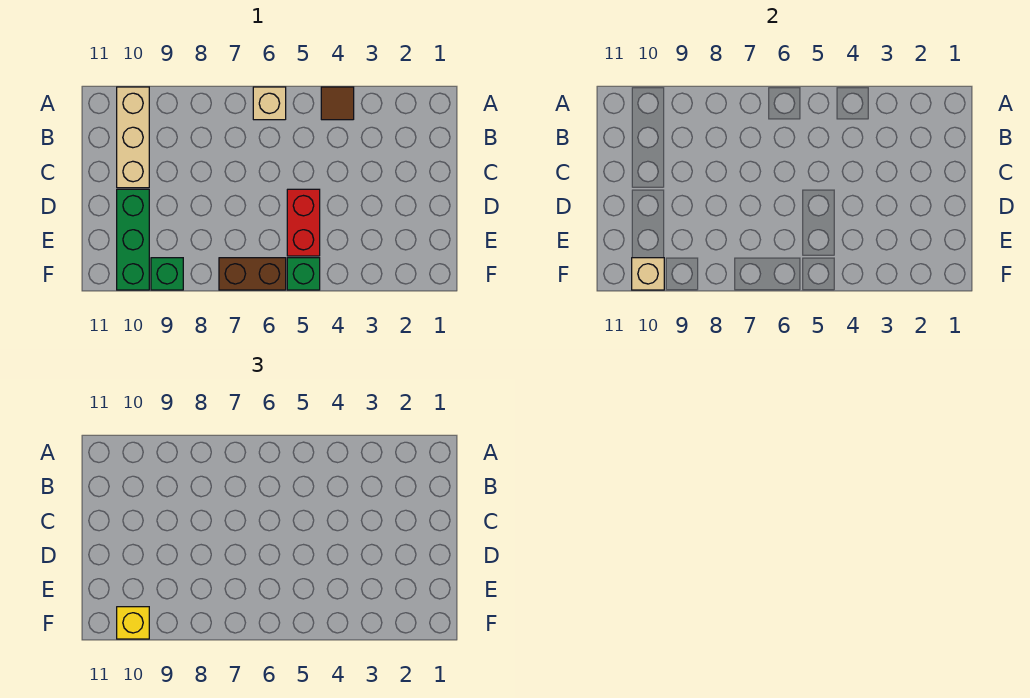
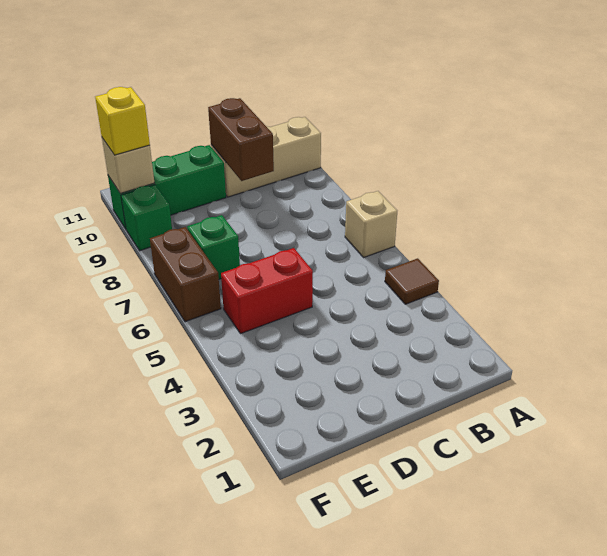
none -> brown brick C9:C10 level 2
green brick F5 level 1 -> green brick E7 level 1

